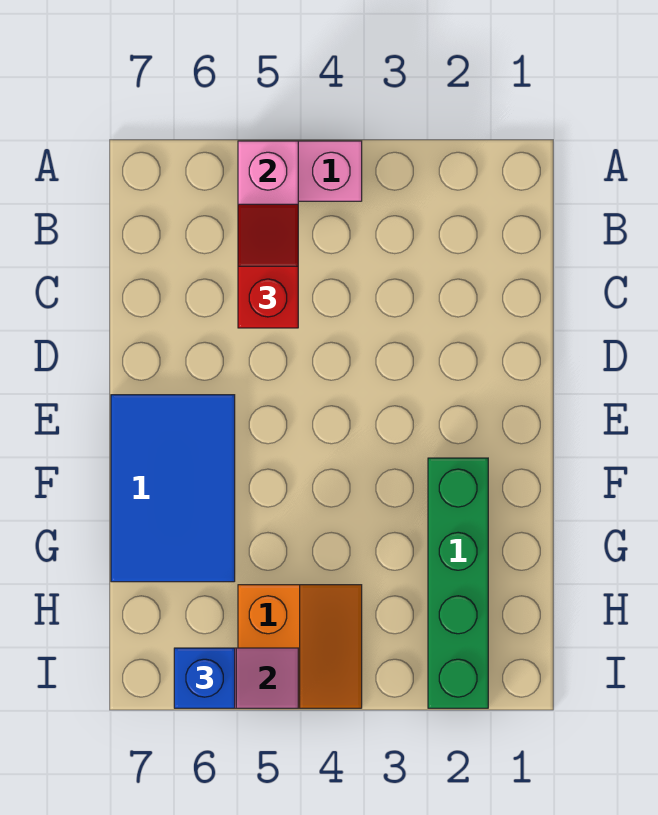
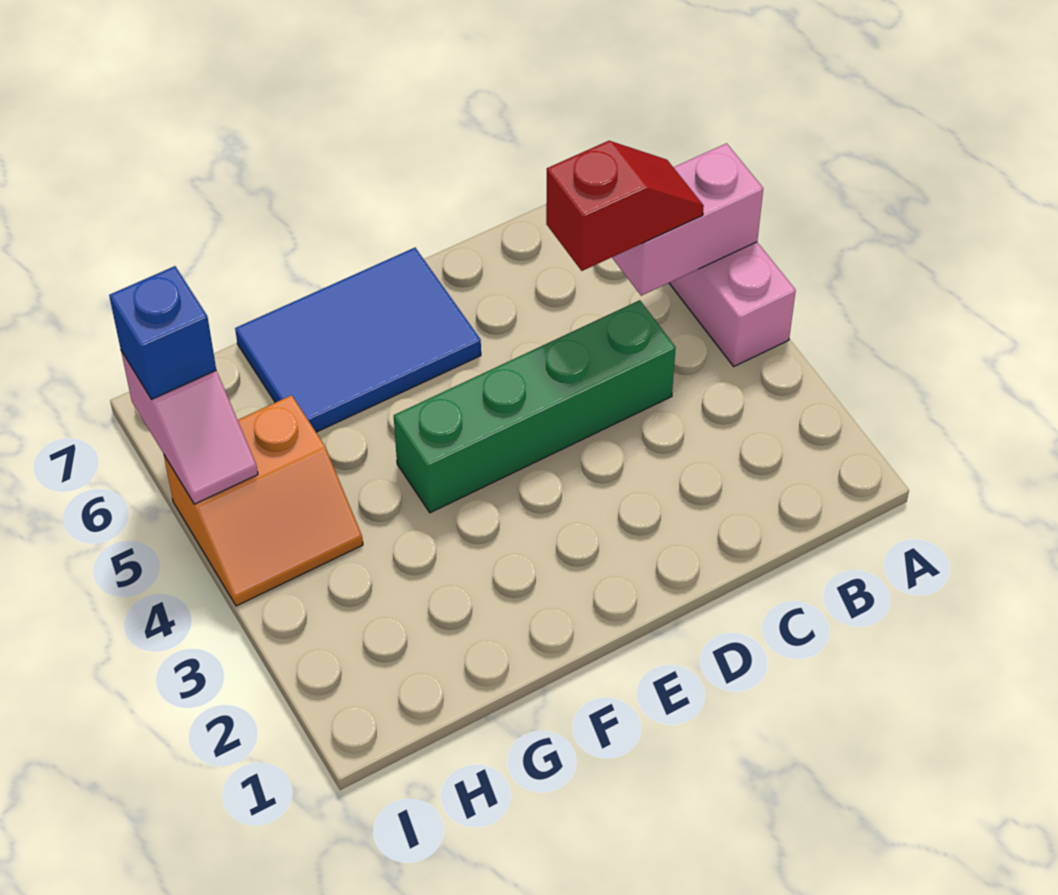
green brick F2:I2 level 1 -> green brick C4:F4 level 1

